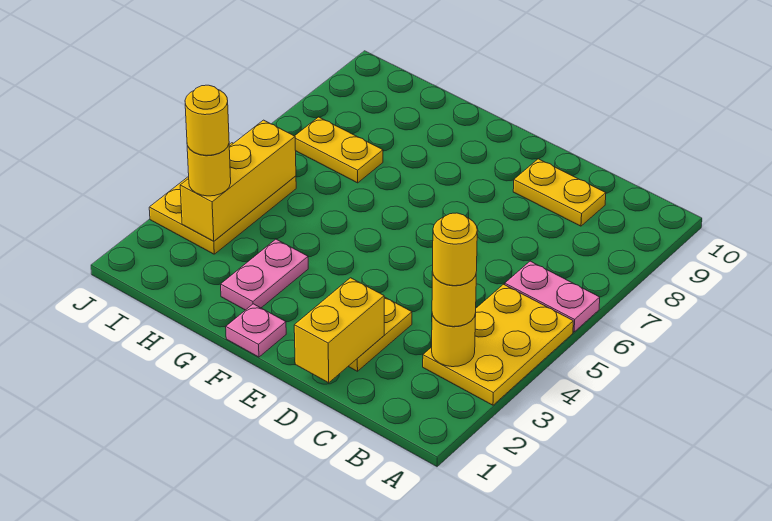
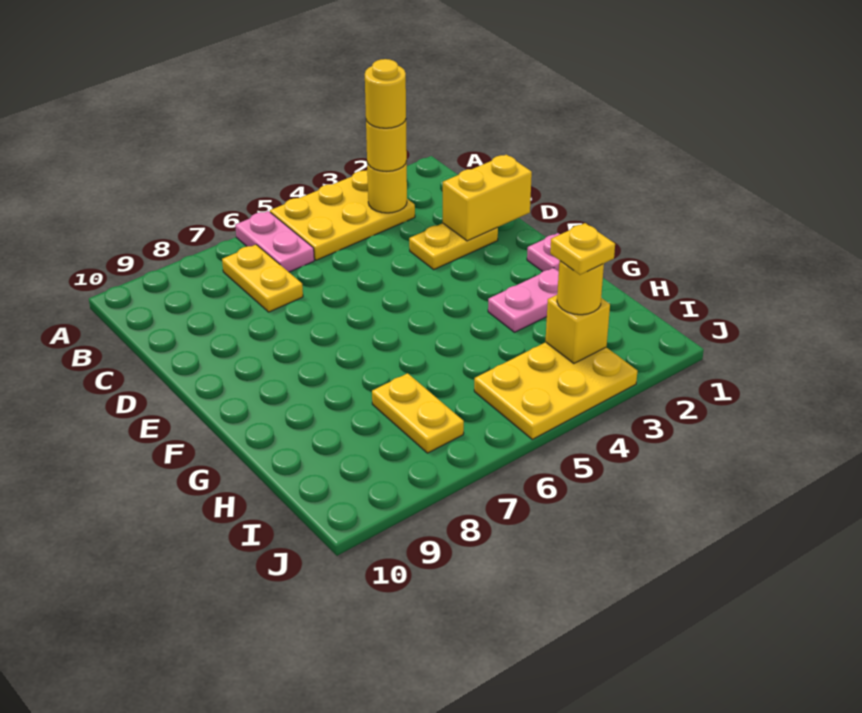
yellow plate C9:D9 level 1 -> yellow plate B7:C7 level 1
yellow brick I3:I5 level 2 -> yellow brick I3 level 2
yellow round brick I3 level 4 -> yellow plate I3 level 4

